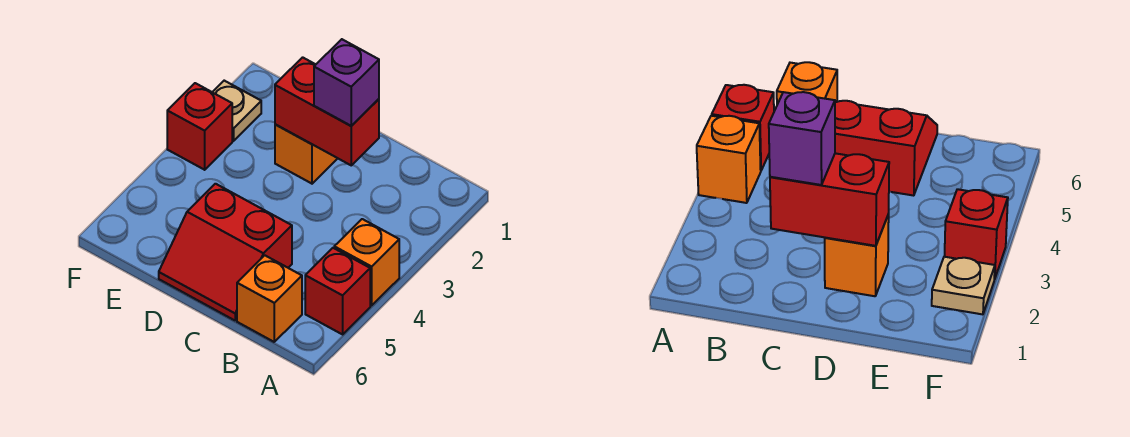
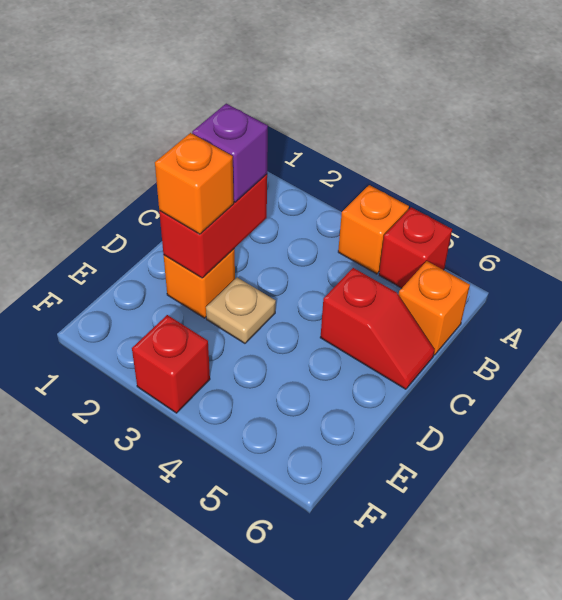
red slope C5:D6 level 1 top 5 -> red slope C5:C6 level 1 top 5
none -> orange brick D2 level 3
tan plate F2 level 1 -> tan plate D3 level 1

